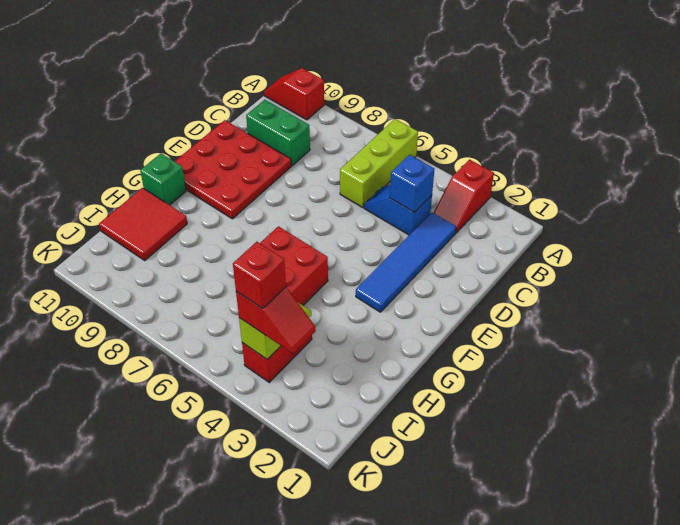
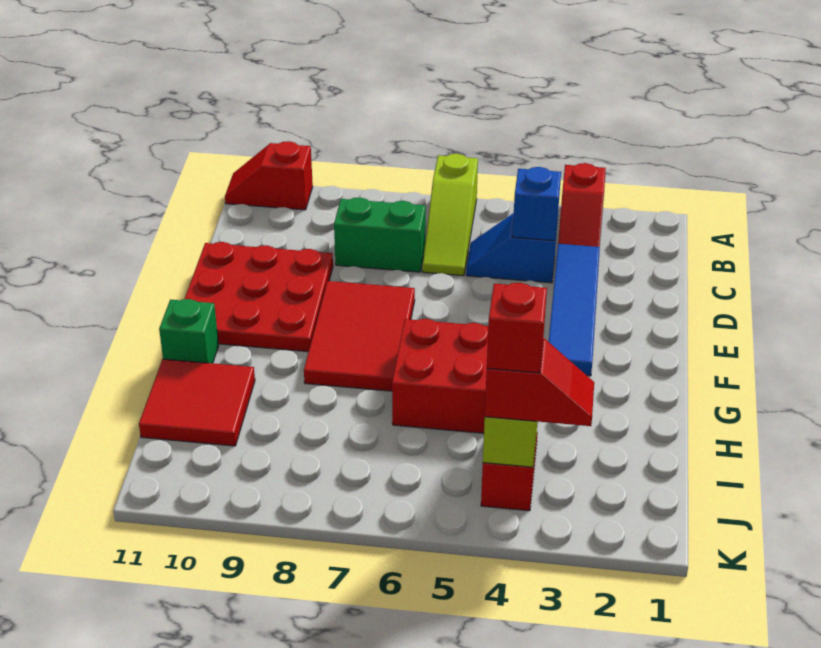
lime brick A6:C6 level 1 -> lime slope A6:C6 level 1 top A
green brick C9:C10 level 1 -> green brick C7:C8 level 1
none -> red tile E7:G8 level 1

